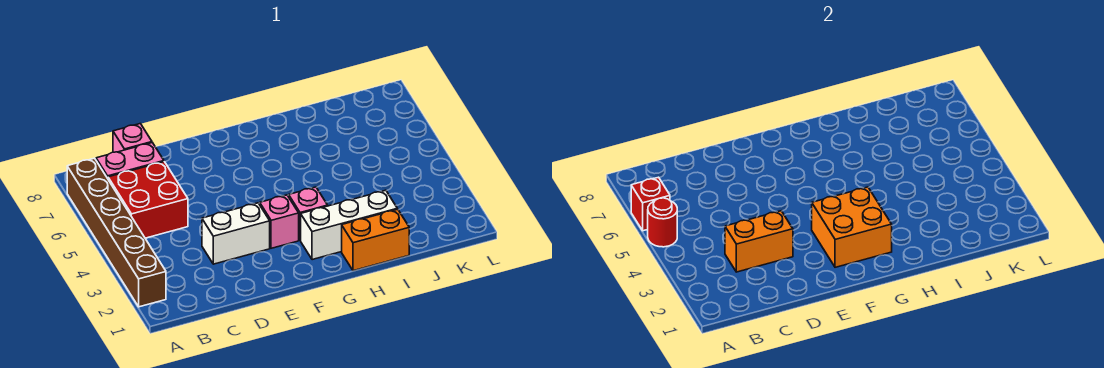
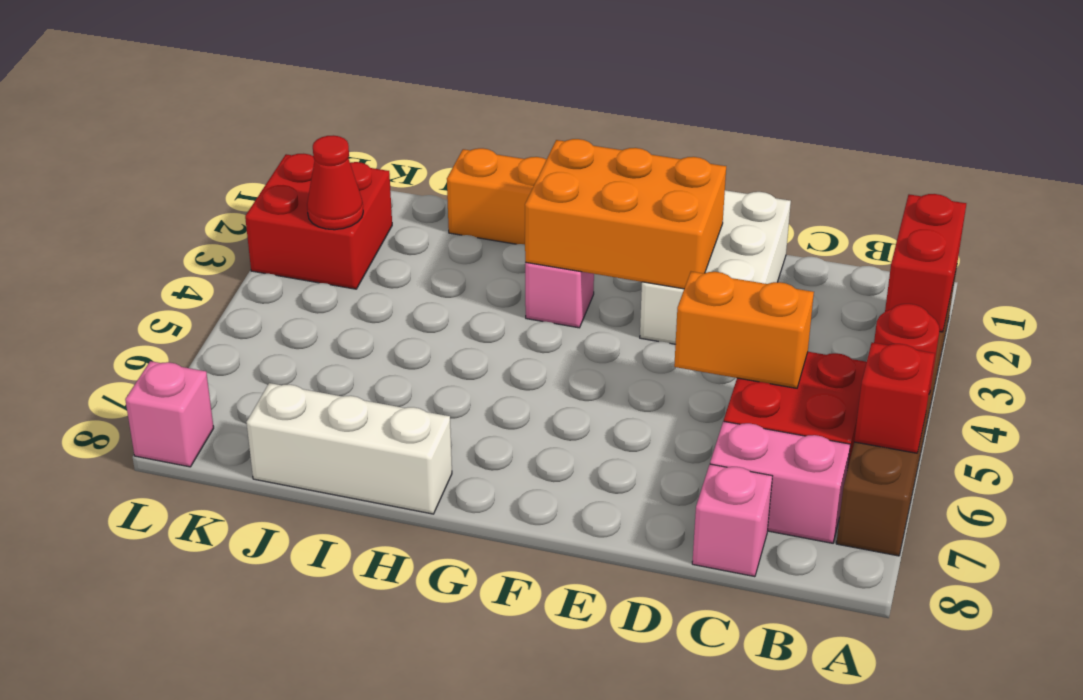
none -> red brick A2:A3 level 2
orange brick C3:D3 level 2 -> orange brick C5:D5 level 2
white brick D3:E3 level 1 -> white brick D1:E3 level 1
orange brick F2:G3 level 2 -> orange brick E2:G3 level 2
pink brick F3 level 1 -> pink brick L8 level 1
white brick G2:I2 level 1 -> white brick H8:J8 level 1
none -> red brick K2:L3 level 1
none -> red cone K3 level 2

